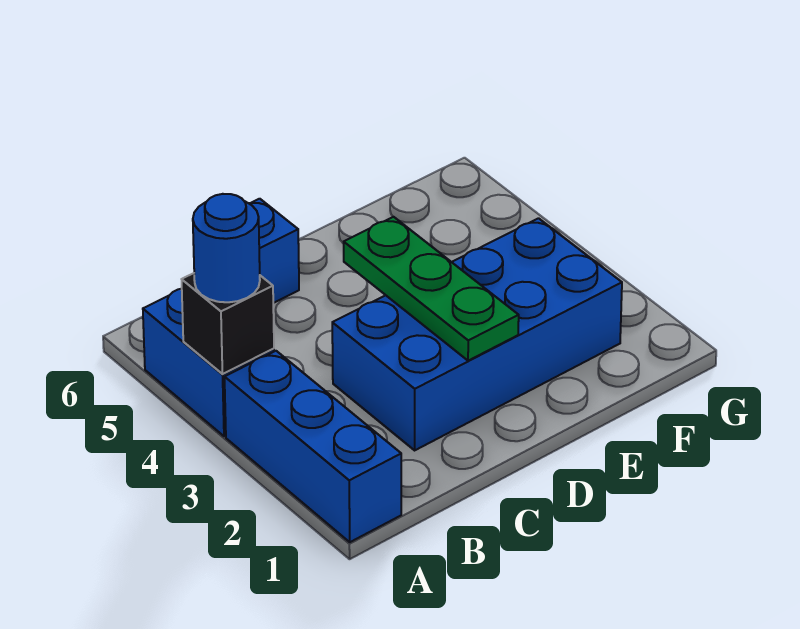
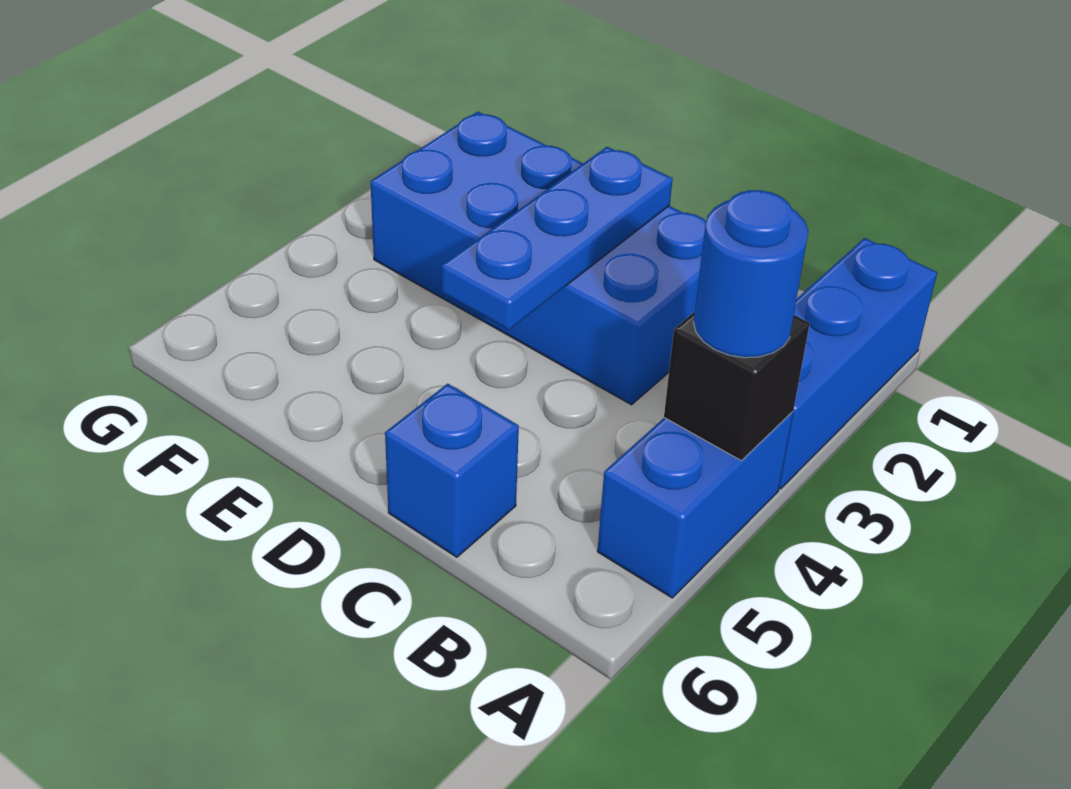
green plate D2:D4 level 2 -> blue plate D2:D4 level 2

